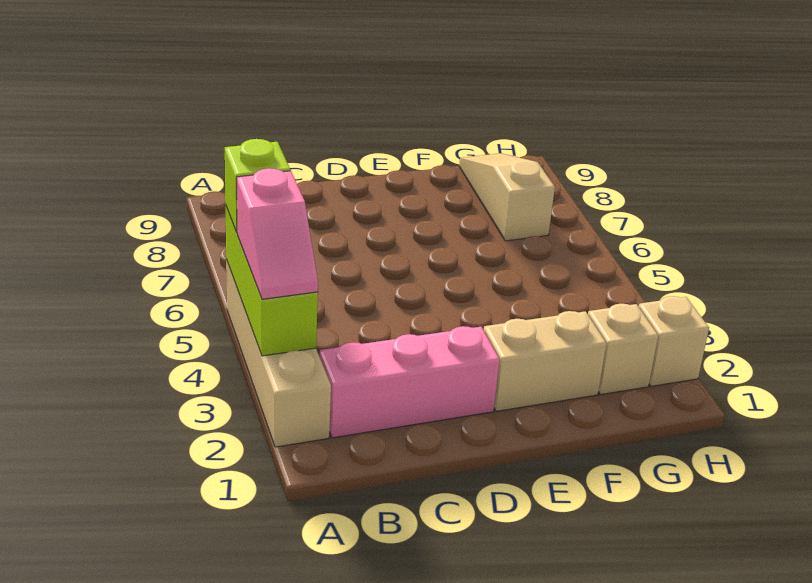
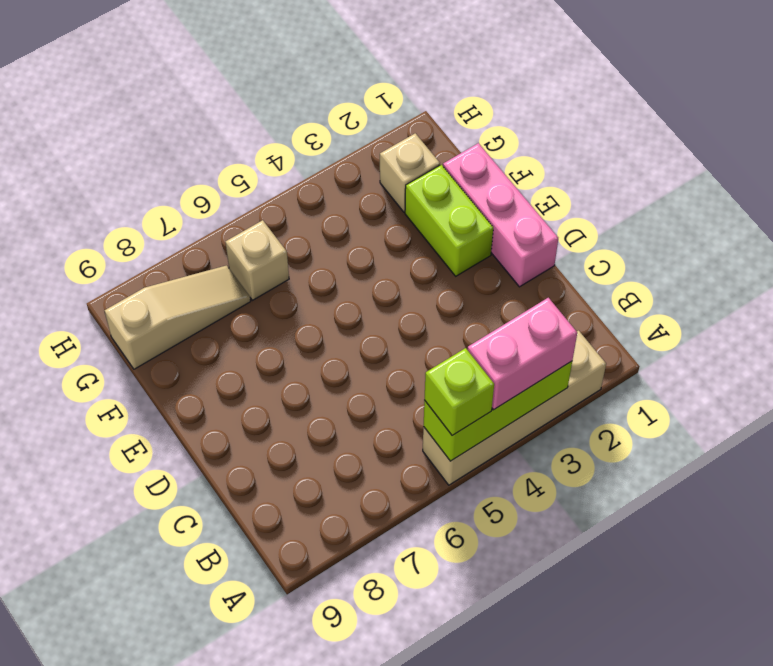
pink slope A3:A4 level 3 top 4 -> pink brick A3:A4 level 3
pink brick B2:D2 level 1 -> pink brick D1:F1 level 1
tan brick E2:F2 level 1 -> lime brick E2:F2 level 1
tan slope G7:G9 level 1 top 7 -> tan slope G7:G9 level 1 top 9
tan brick H2 level 1 -> tan brick G6 level 1

